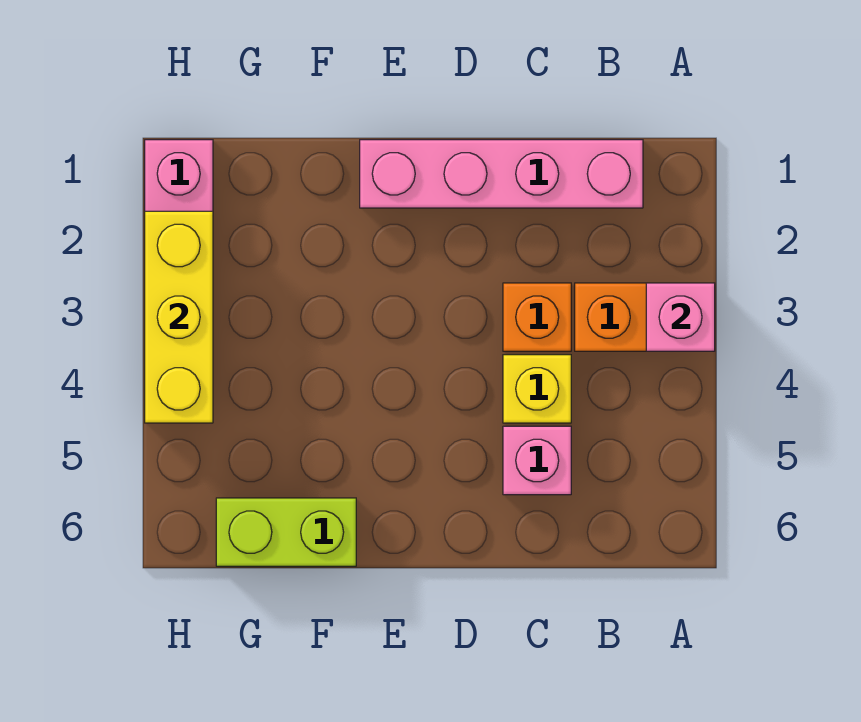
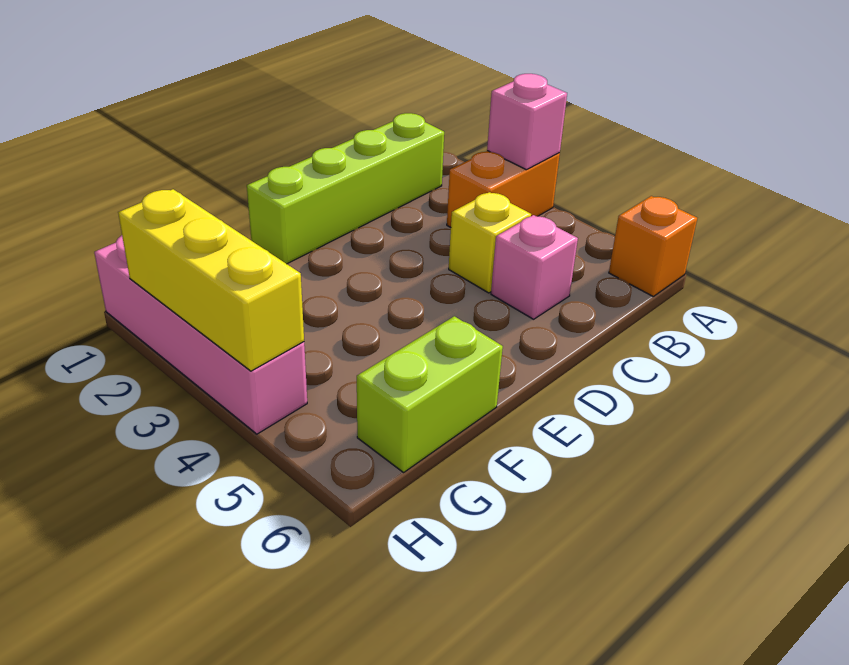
pink brick B1:E1 level 1 -> lime brick B1:E1 level 1
orange brick C3 level 1 -> orange brick A6 level 1

